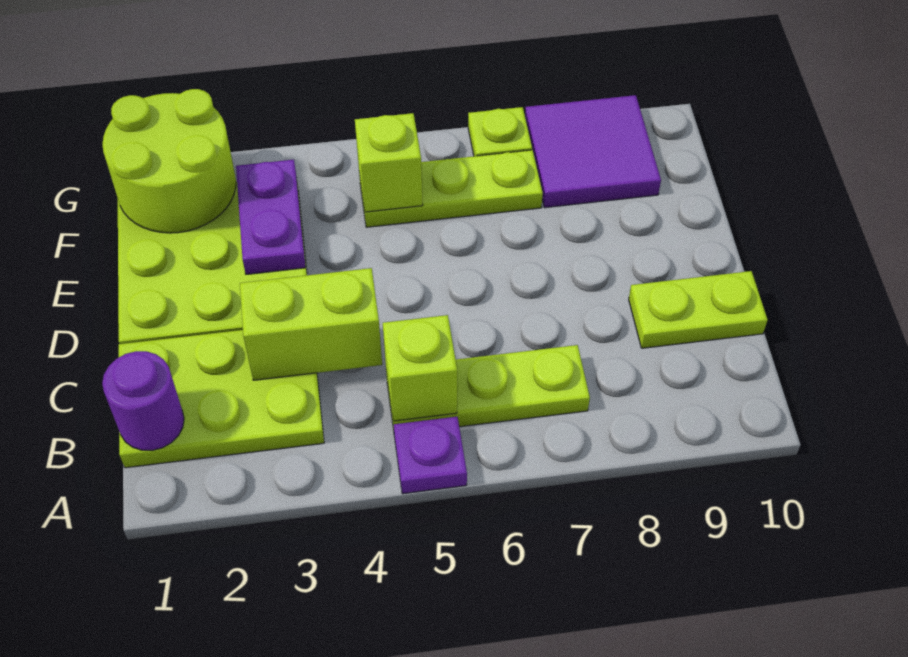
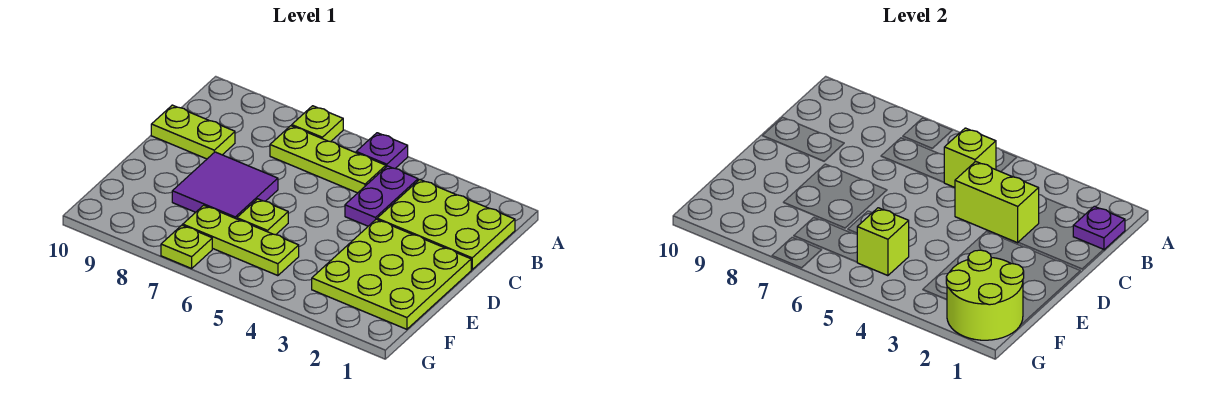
none -> lime plate A7 level 1
purple round brick B1 level 2 -> purple plate B1 level 2
purple plate E3:F3 level 2 -> purple plate B4:C4 level 1
none -> lime plate E6 level 1
purple tile F8:G9 level 1 -> purple tile D7:E8 level 1

